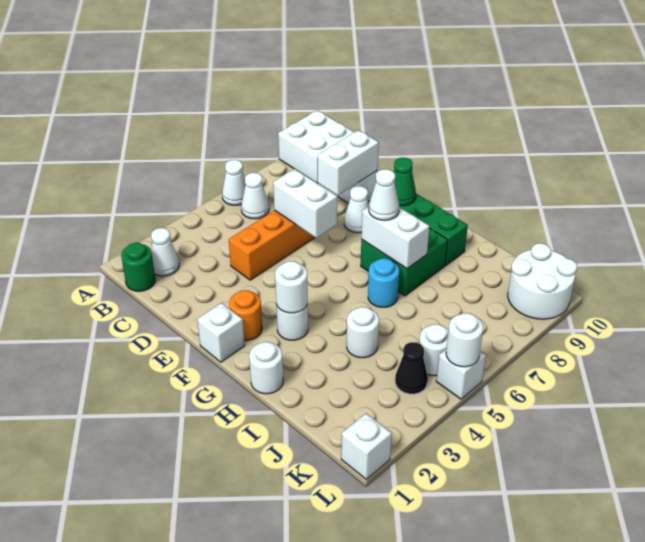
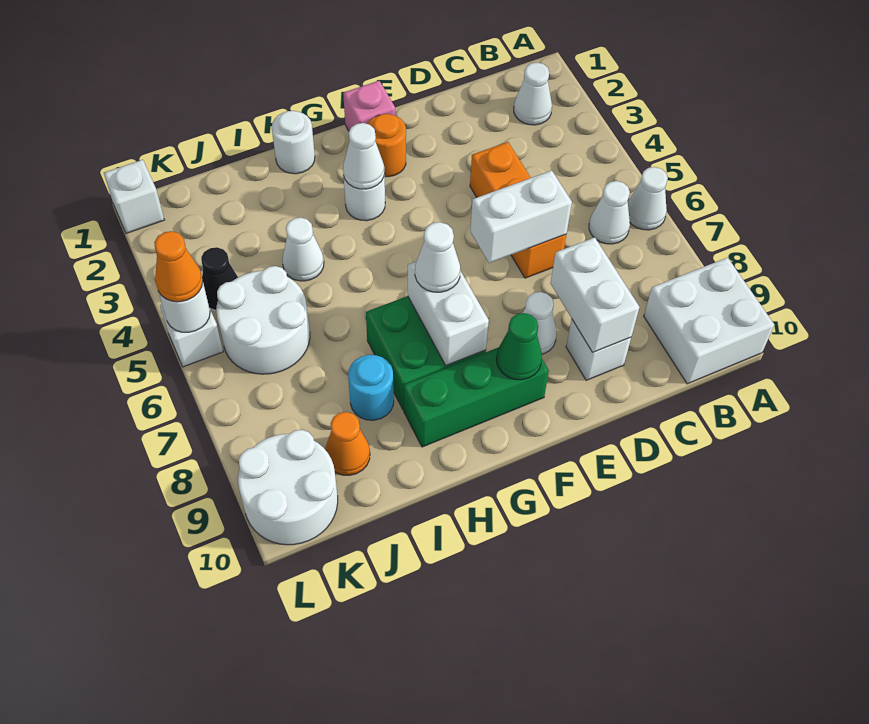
green round brick B1 level 1 -> none
white brick F1 level 1 -> pink brick F1 level 1
white round brick G3 level 2 -> white cone G3 level 2
white brick G7:H7 level 2 -> white brick G7:G8 level 2
cyan round brick H6 level 1 -> cyan round brick I8 level 1
white round brick I4 level 1 -> white cone I4 level 1
none -> orange cone J9 level 1
white round brick K5 level 1 -> white round brick J5:K6 level 1
none -> orange cone L5 level 3

